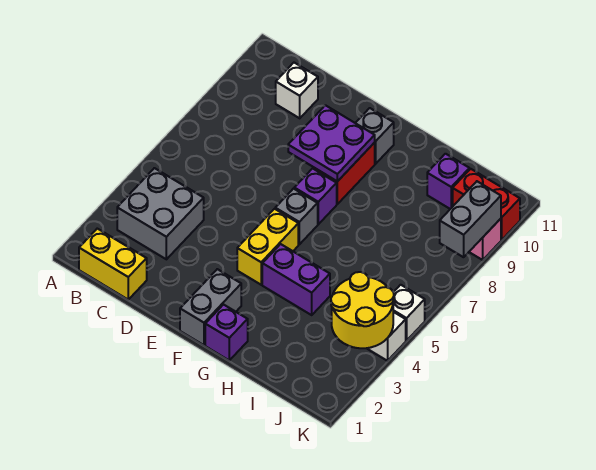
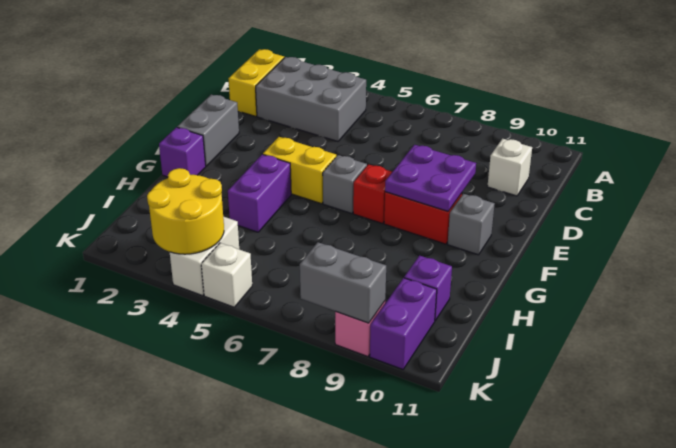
grey brick B3:C4 level 1 -> grey brick B2:C4 level 1
grey brick F1:F2 level 1 -> grey brick E1:F1 level 1
purple brick F7 level 1 -> red brick F7 level 1
red brick J10:K10 level 1 -> purple brick J10:K10 level 1

